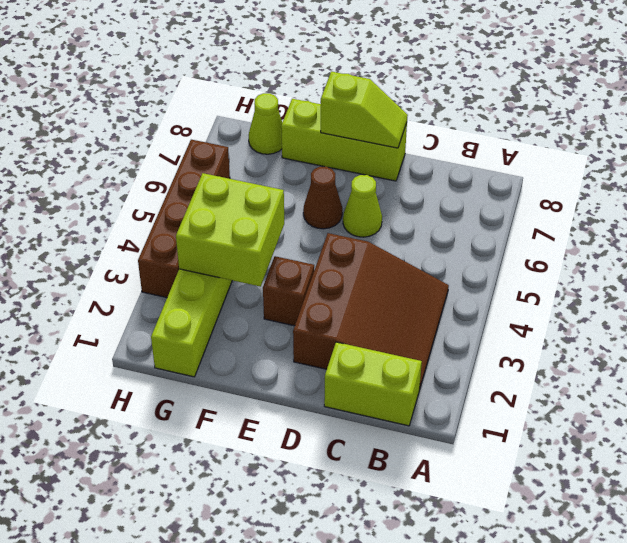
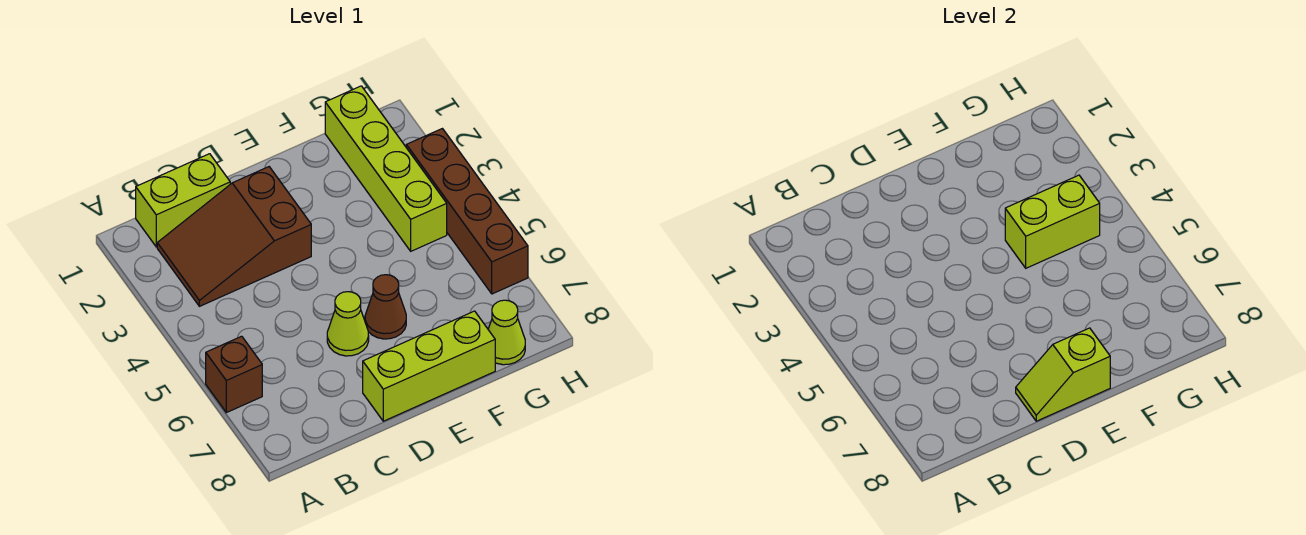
brown slope B2:D4 level 1 top D -> brown slope B2:D3 level 1 top D
brown brick E3 level 1 -> brown brick A6 level 1
lime brick F3:G4 level 2 -> lime brick F4:G4 level 2

